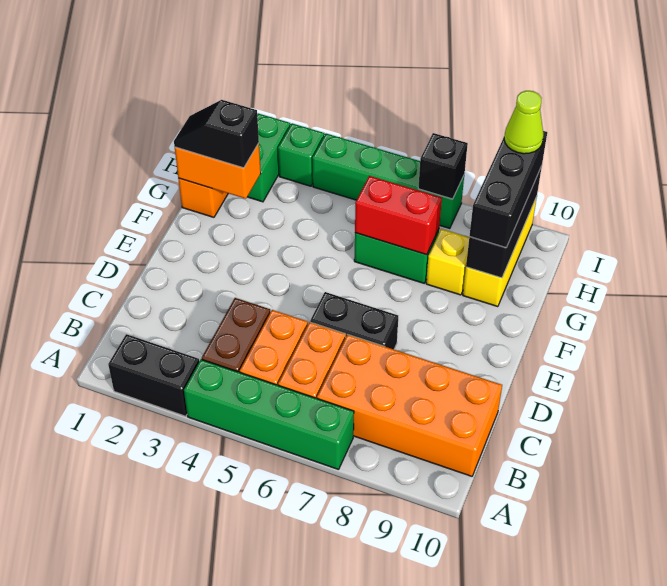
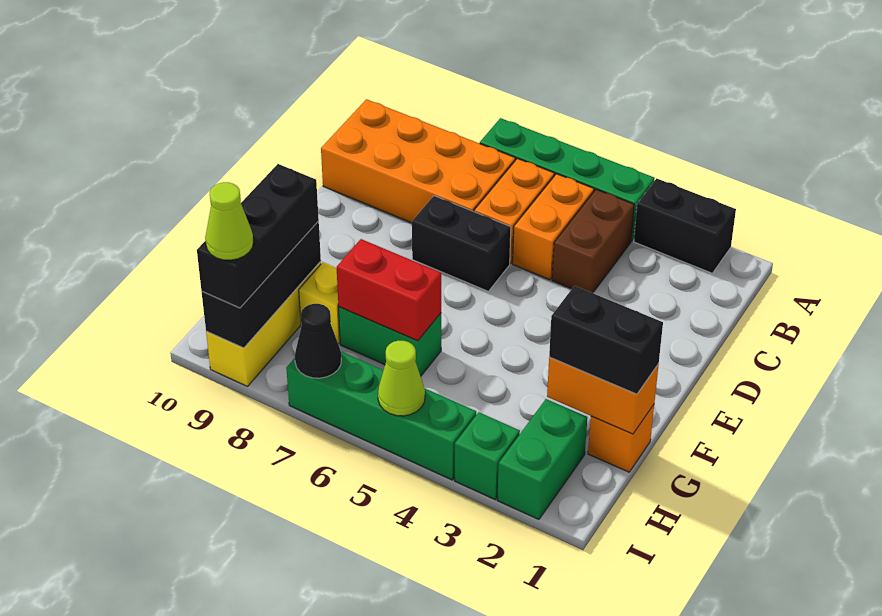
black slope G1:G2 level 3 top 2 -> black brick G1:G2 level 3
none -> lime cone I5 level 2
black brick I7 level 2 -> black cone I7 level 2

